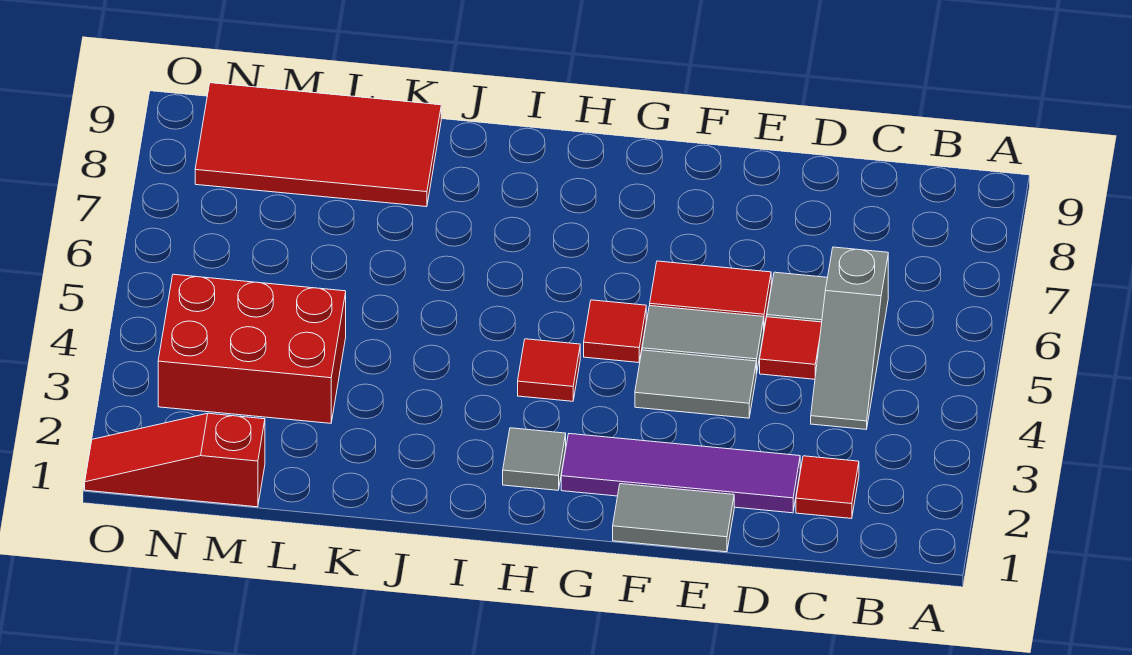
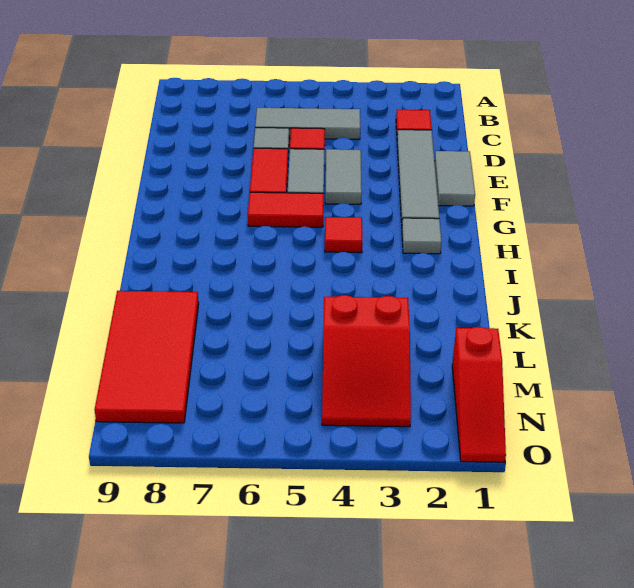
grey slope C4:C6 level 1 top 6 -> grey tile C4:C6 level 1
purple tile D2:G2 level 1 -> grey tile D2:G2 level 1
red tile G5 level 1 -> red tile G5:G6 level 1
red brick L3:N4 level 1 -> red slope L3:N4 level 1 top L

